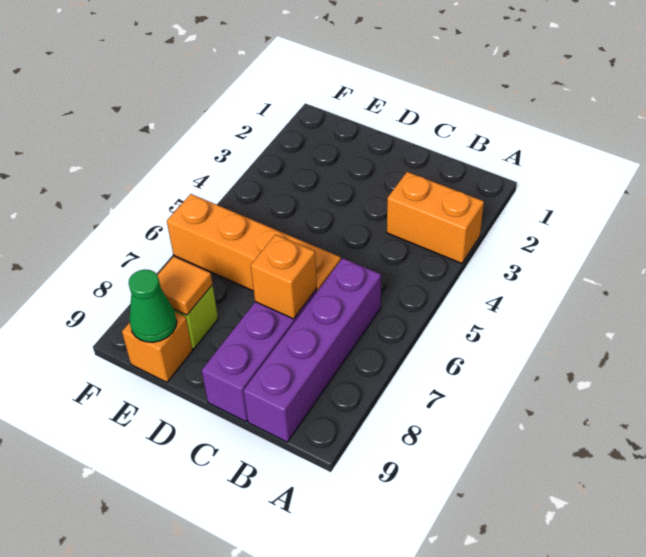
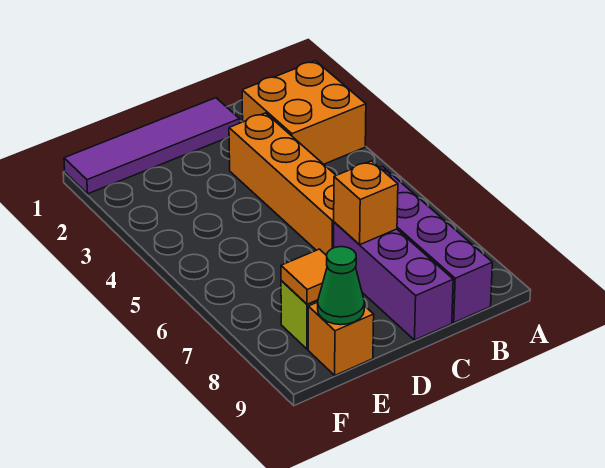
orange brick A3:B3 level 1 -> orange brick A2:B3 level 1
none -> purple tile C1:F1 level 1
orange brick C6:F6 level 1 -> orange brick C3:C6 level 1

